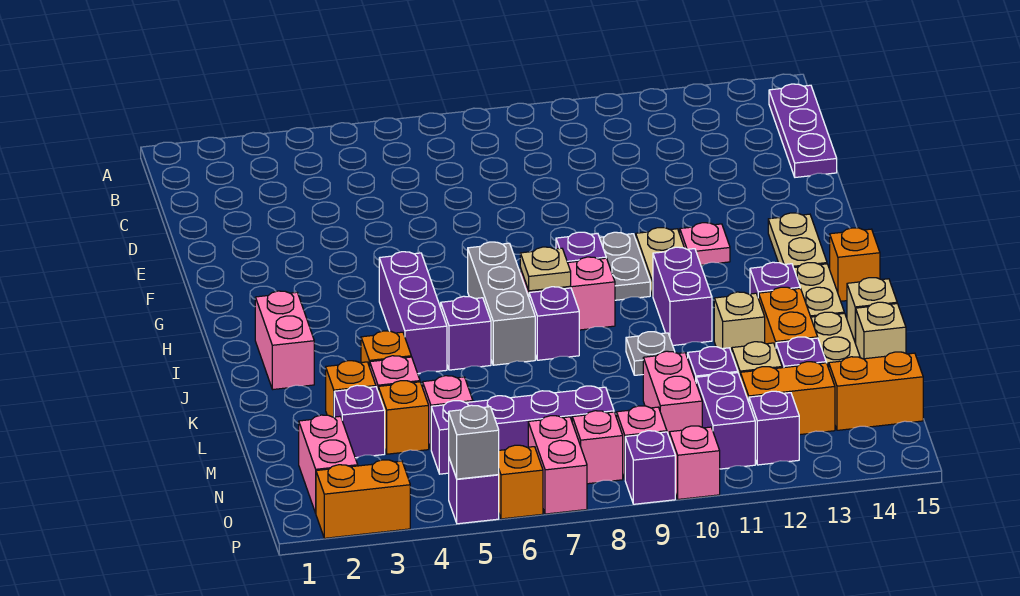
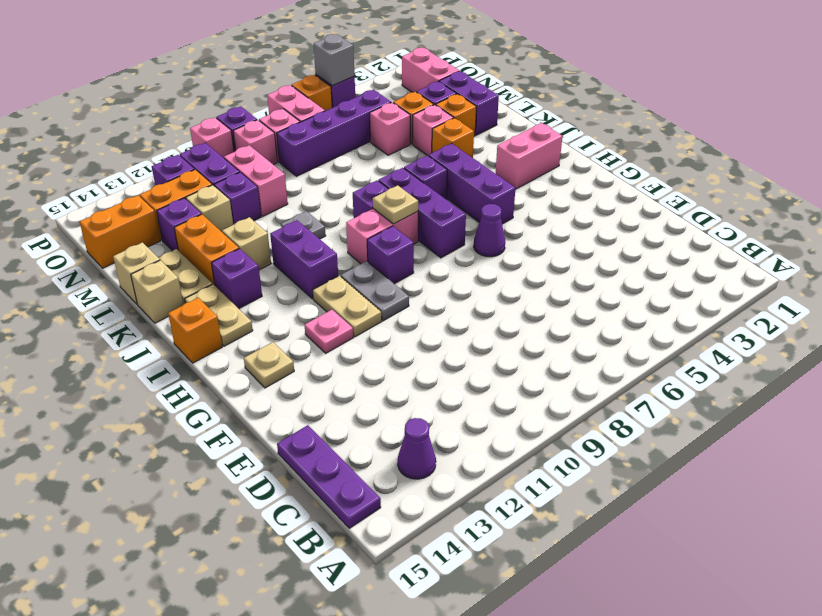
none -> purple cone B13 level 1
none -> purple cone G6 level 1
tan plate G14:H14 level 1 -> tan plate G14 level 1
grey brick H7:J7 level 1 -> purple brick H7:J7 level 1
pink brick I2:J2 level 1 -> pink brick I2:I3 level 1
none -> purple brick L2:M2 level 1
orange brick P2:P3 level 1 -> none

